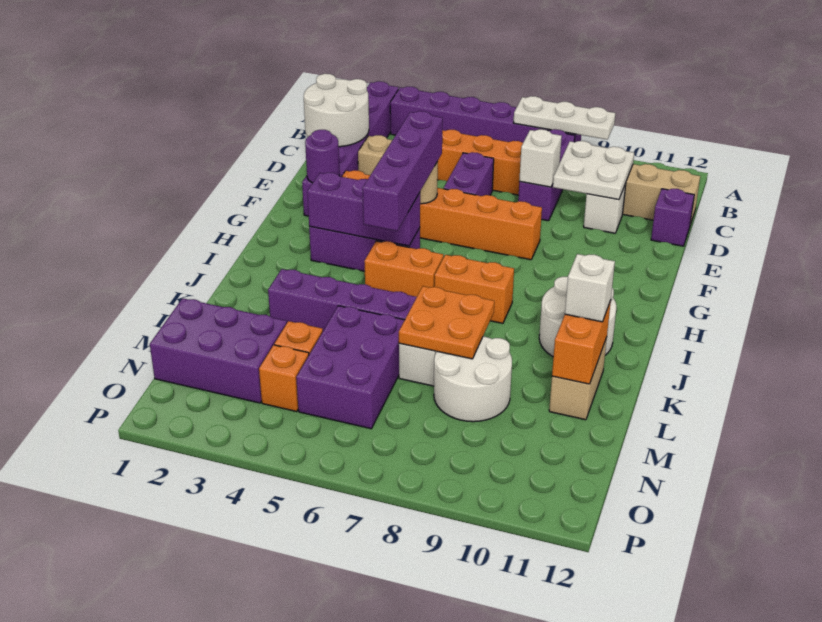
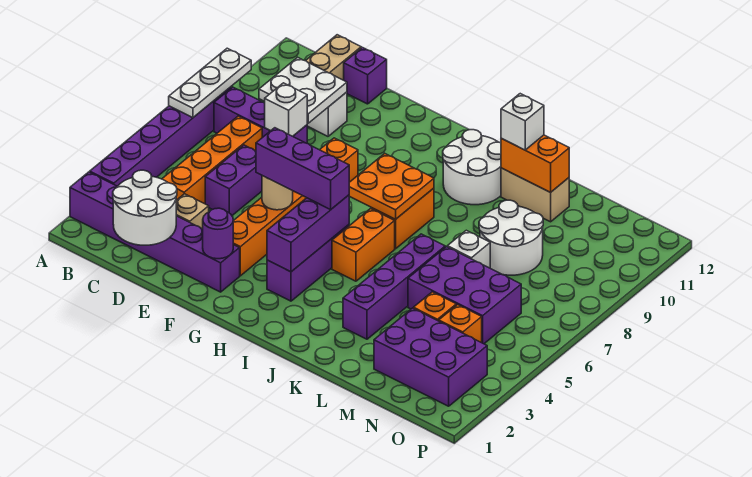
purple brick D6:E6 level 1 -> purple brick D5:D6 level 1
purple brick F5:I5 level 3 -> purple brick F5:H5 level 3
orange plate K7:L8 level 2 -> orange plate H7:I8 level 2
purple brick M1:N3 level 1 -> purple brick M2:O3 level 1

